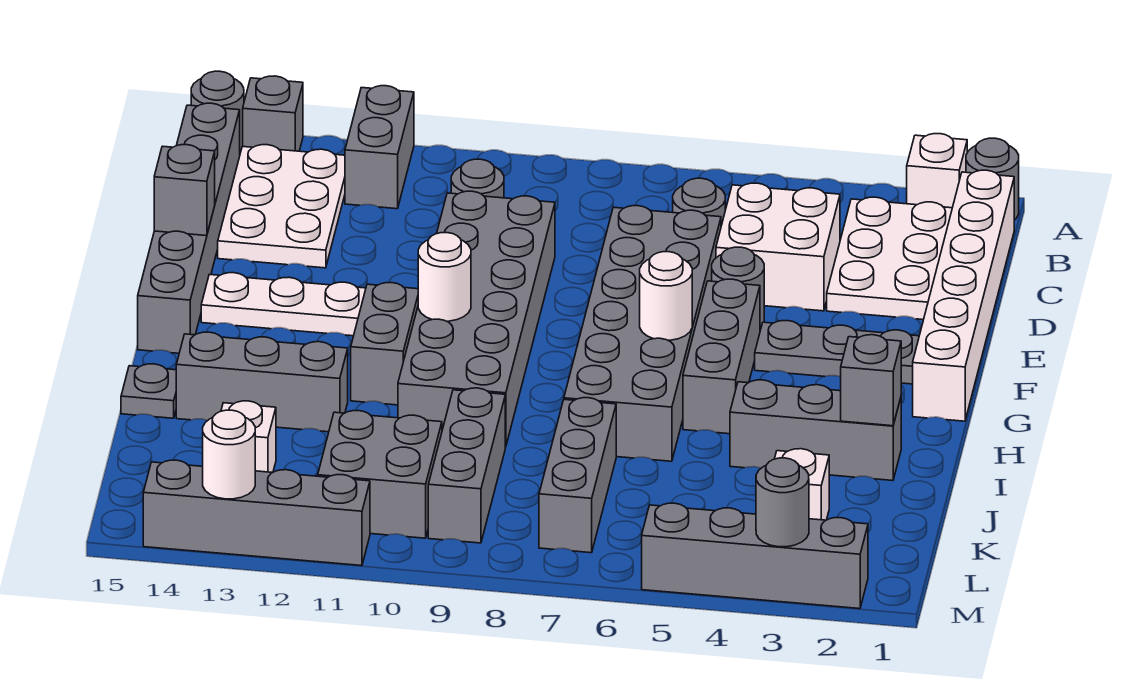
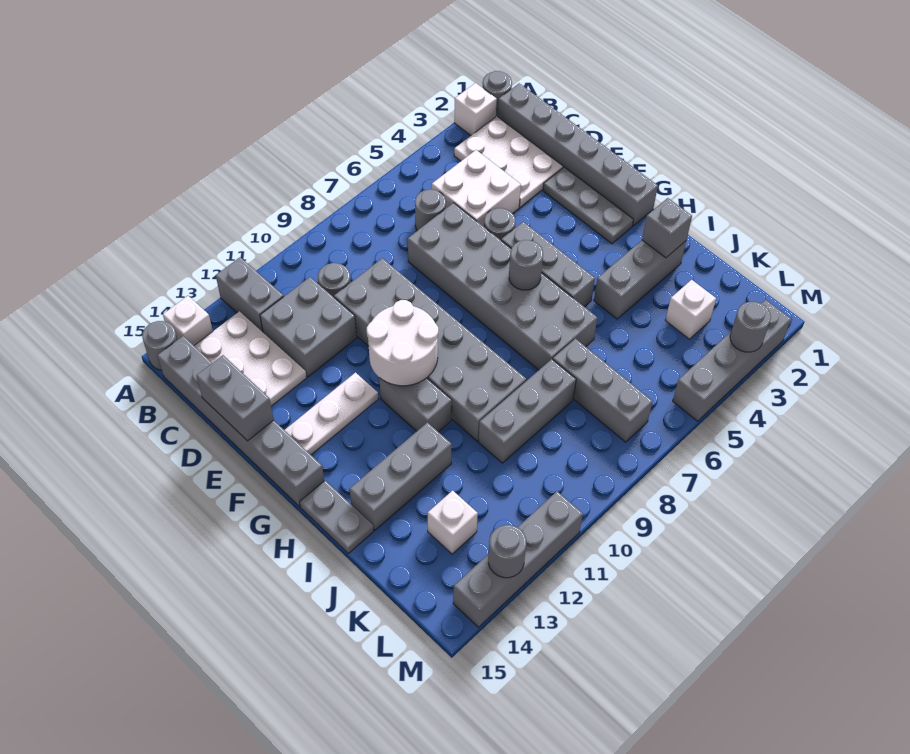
grey brick A14 level 1 -> white brick A14 level 1
white brick B1:G1 level 1 -> grey brick B1:G1 level 1
grey brick E15 level 2 -> grey brick D15:E15 level 2
grey plate F2:F4 level 1 -> grey plate E2:G2 level 1
white round brick G6 level 2 -> grey round brick G6 level 2
white round brick G10 level 2 -> white round brick F10:G11 level 2
grey plate I15 level 1 -> grey plate H15:I15 level 1
grey brick J9:L9 level 1 -> grey brick J8:J10 level 1
grey brick K10:L11 level 1 -> grey brick C11:D12 level 1
white round brick M13 level 2 -> grey round brick M13 level 2

